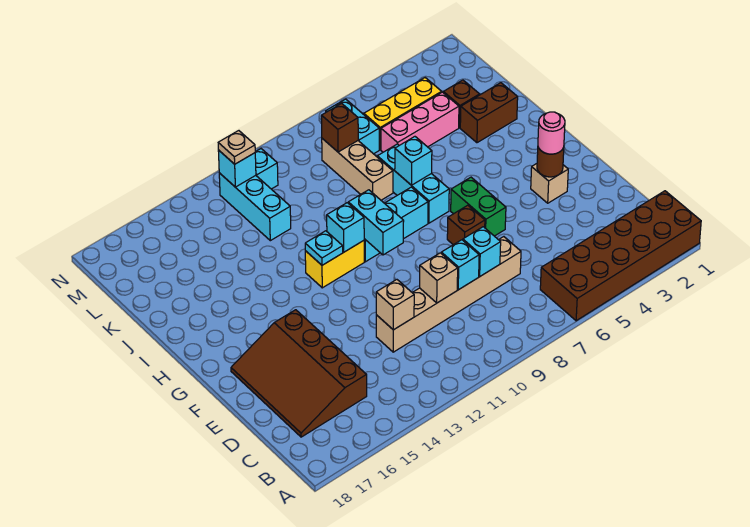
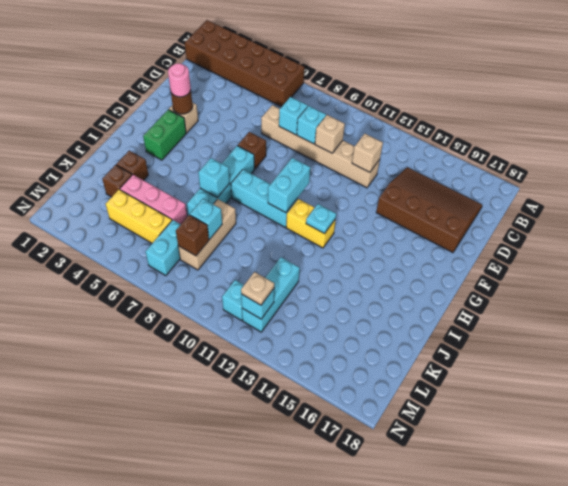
brown slope C15:F17 level 1 top 15 -> brown slope C14:E17 level 1 top E
green brick F6:G6 level 1 -> green brick G3:H3 level 1
cyan brick H7:J7 level 1 -> cyan brick G7:J7 level 1
cyan brick H11 level 2 -> cyan brick K8 level 2
brown brick J2:J3 level 1 -> brown brick J3 level 1

